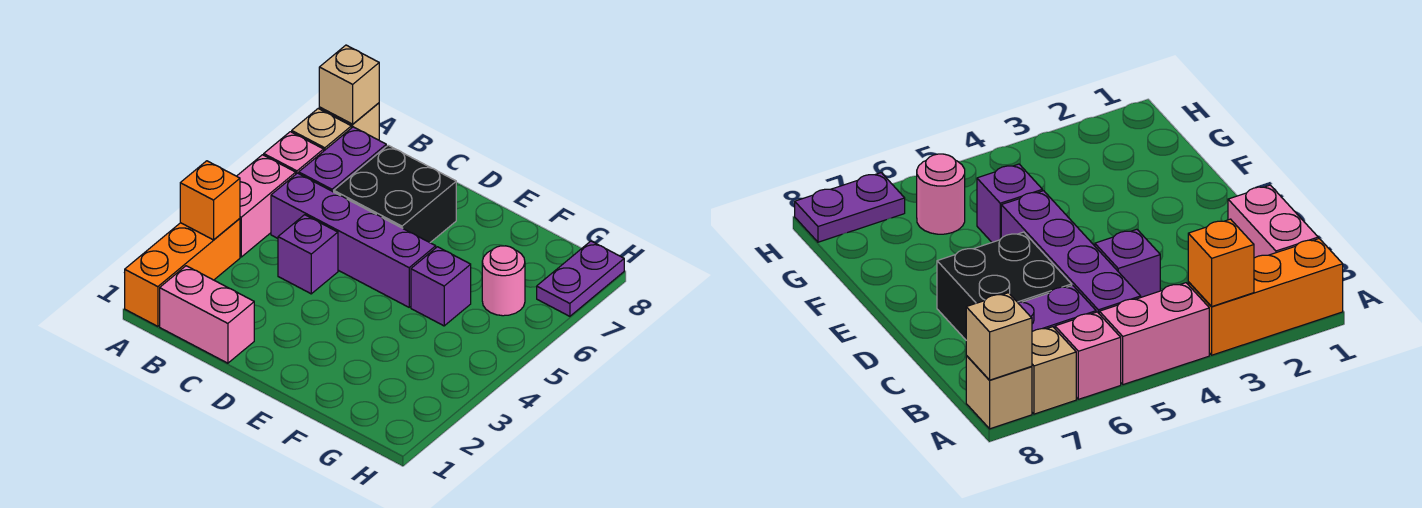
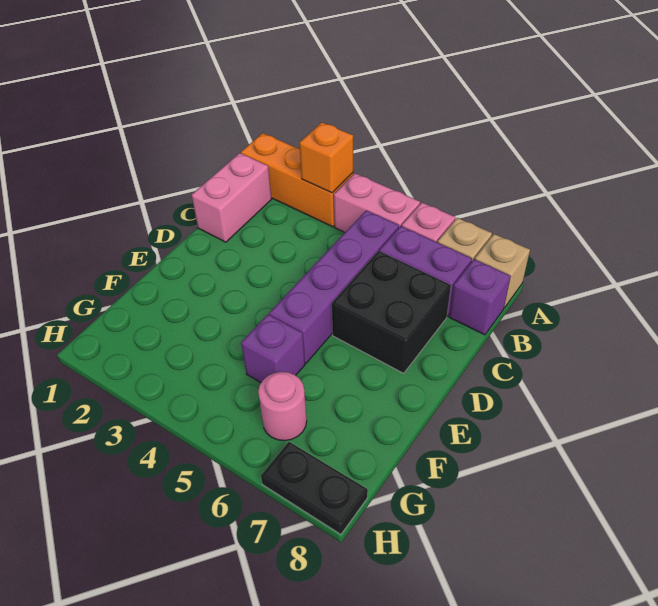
tan brick A8 level 2 -> none
purple brick C4 level 1 -> purple brick B8 level 1
purple plate H7:H8 level 1 -> black plate H7:H8 level 1

